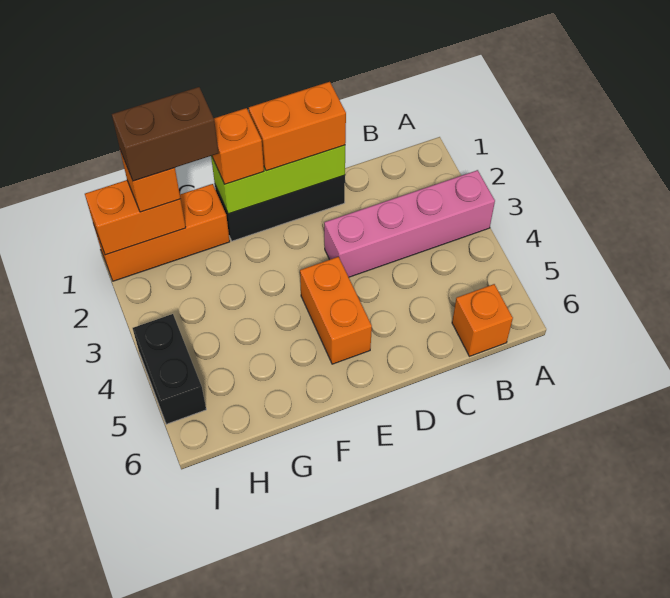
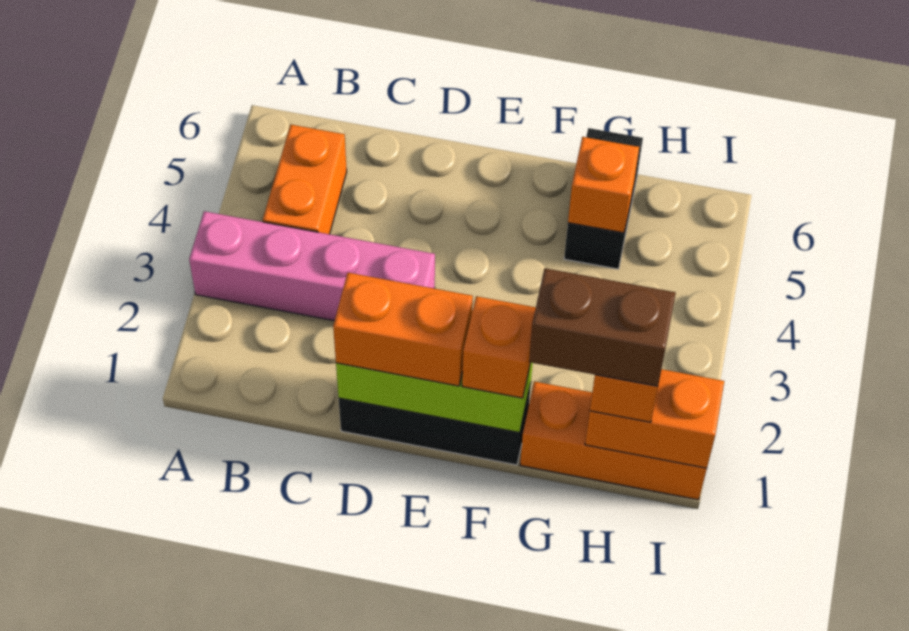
orange brick B6 level 1 -> orange brick G5 level 2
orange brick E4:E5 level 1 -> orange brick B4:B5 level 1
black brick I4:I5 level 1 -> black brick G5:G6 level 1

